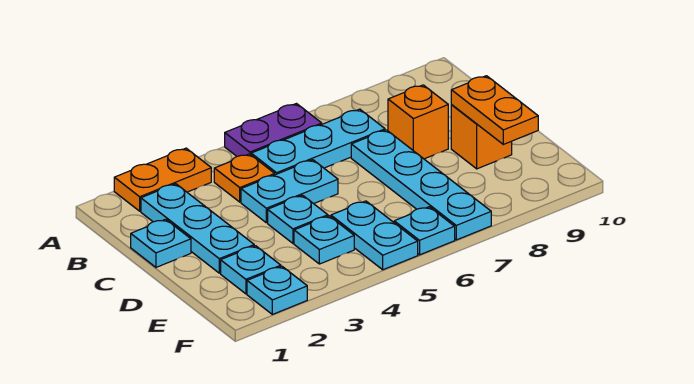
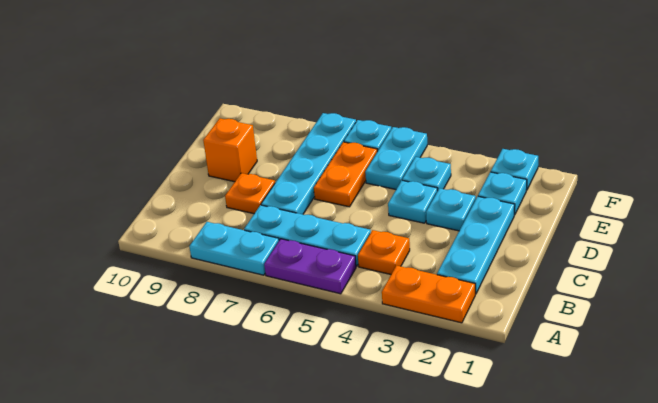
cyan plate C1 level 1 -> cyan plate D3 level 1
cyan plate C4:C5 level 1 -> cyan plate A7:A8 level 1
orange brick C8 level 1 -> orange plate C8 level 1
orange plate D9:E9 level 2 -> orange plate D6:E6 level 1

